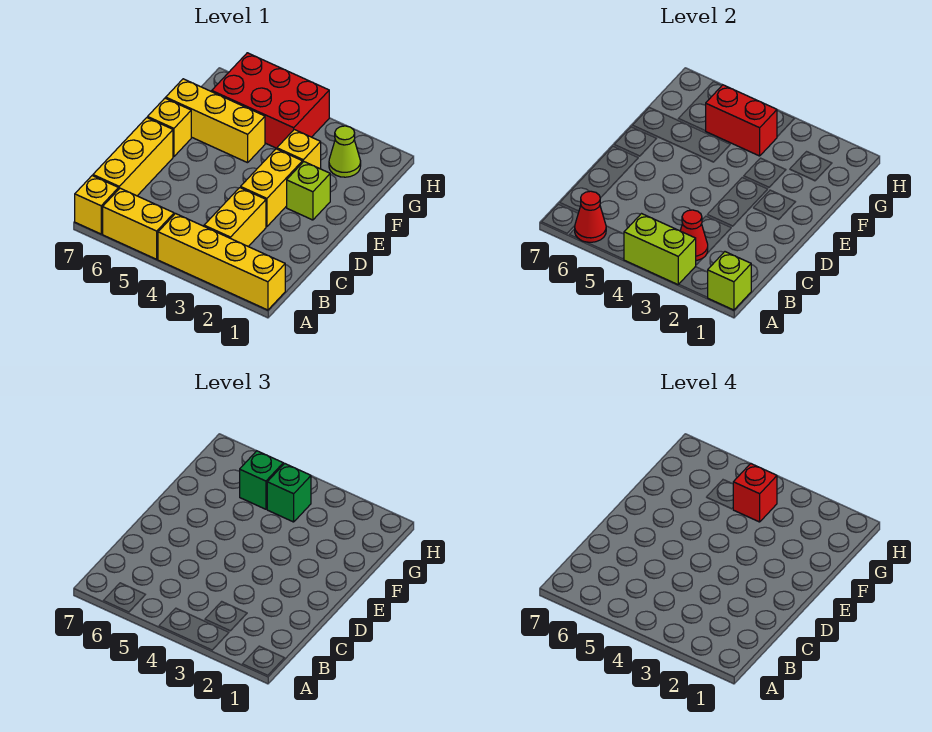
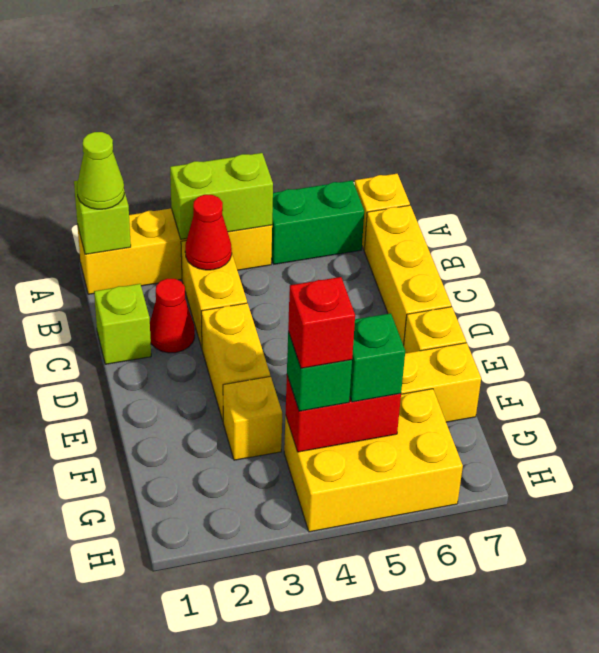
yellow brick A5:A6 level 1 -> green brick A5:A6 level 1
red cone A6 level 2 -> red cone C2 level 1
lime brick E2 level 1 -> lime brick C1 level 1
lime cone G2 level 1 -> lime cone A1 level 3
red brick G4:H6 level 1 -> yellow brick G4:H6 level 1

